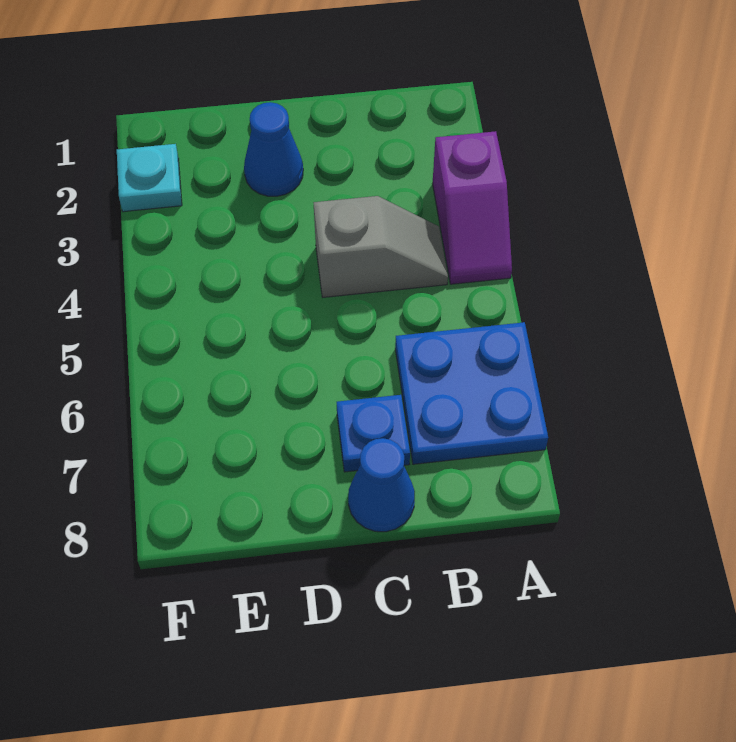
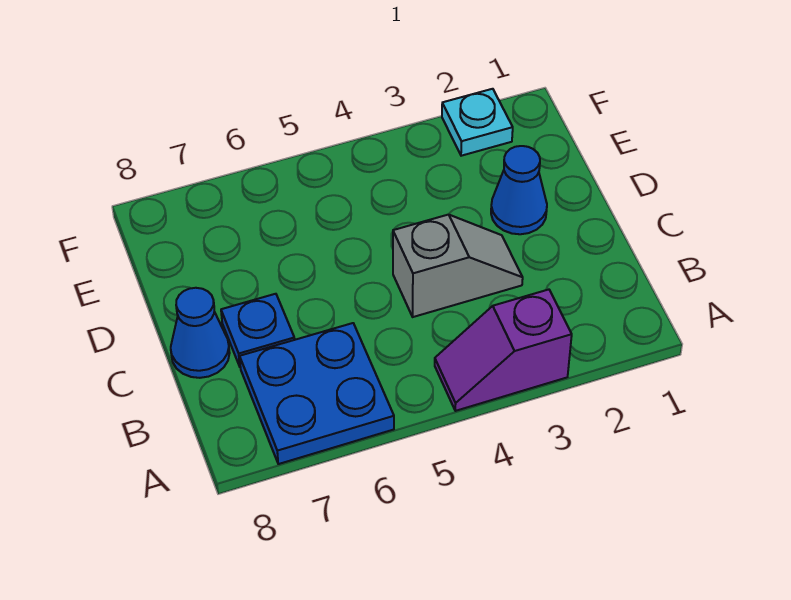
grey slope B4:C4 level 1 top C -> grey slope C3:C4 level 1 top 4

